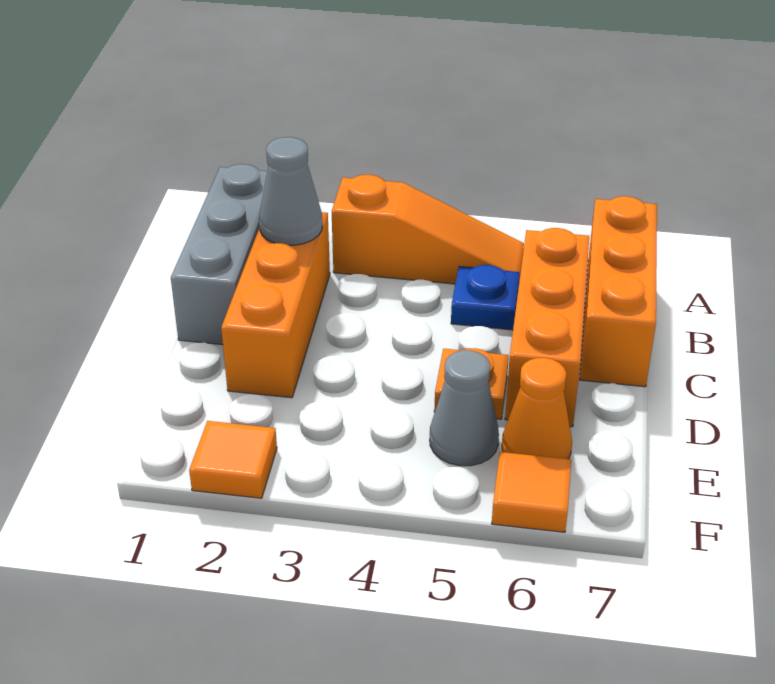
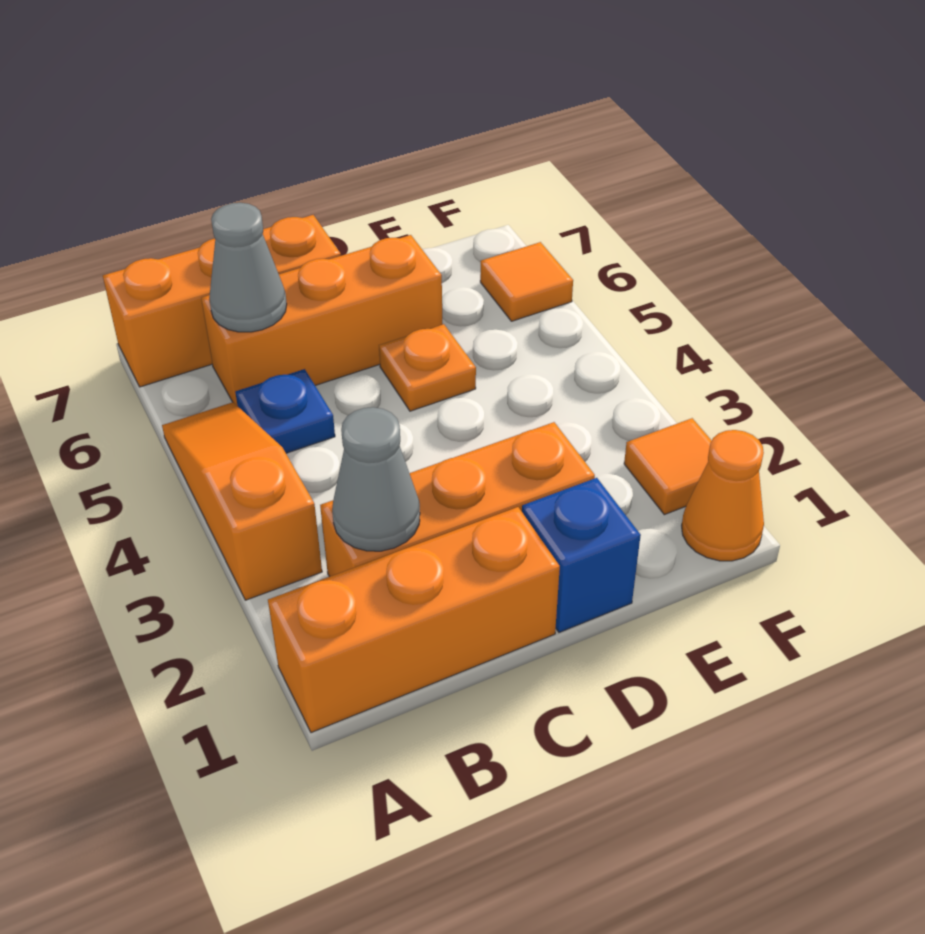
grey brick A1:C1 level 1 -> orange brick A1:C1 level 1
none -> blue brick D1 level 1
grey cone E5 level 1 -> grey cone B6 level 2
orange cone E6 level 1 -> orange cone F1 level 1

